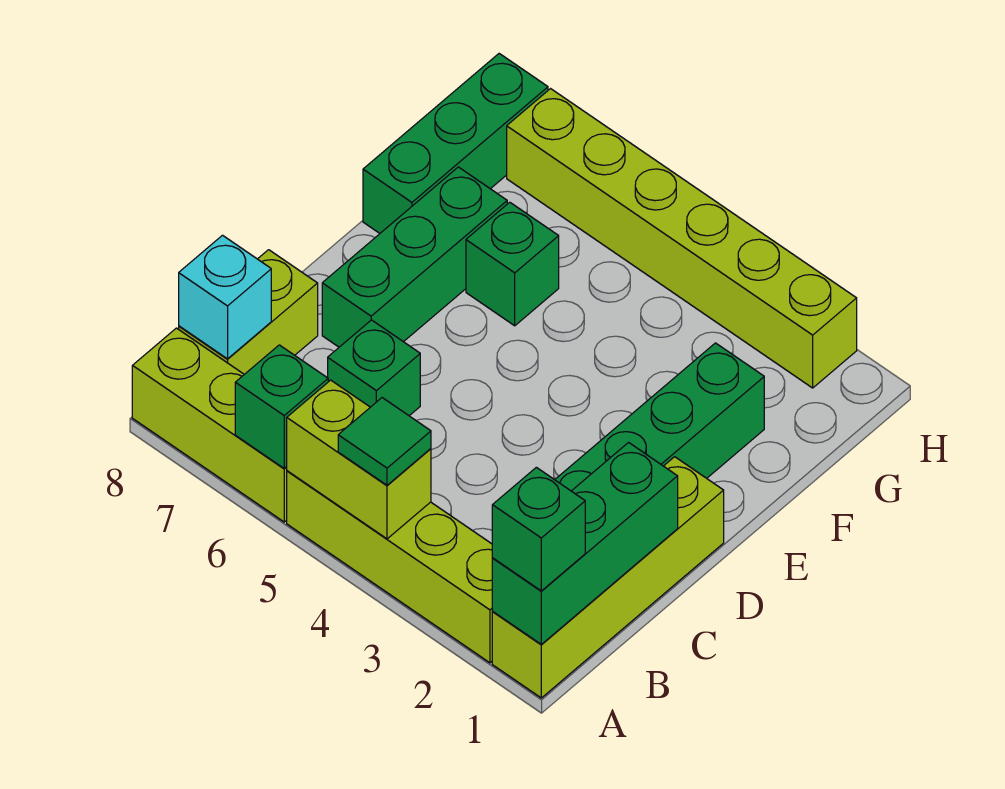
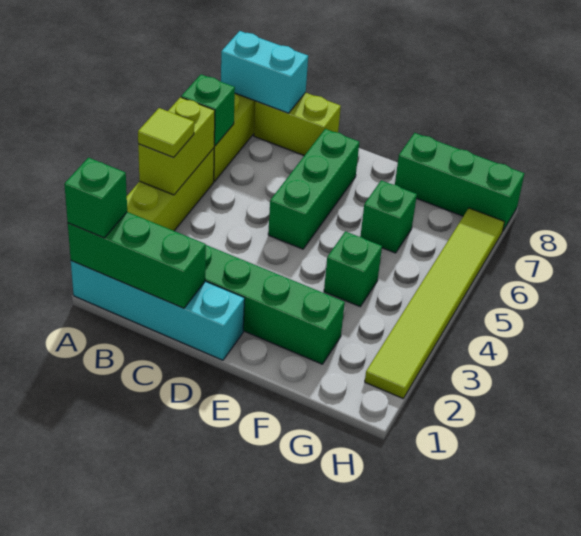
lime brick A1:D1 level 1 -> cyan brick A1:D1 level 1
green tile A4 level 3 -> lime tile A4 level 3
cyan brick B8 level 2 -> cyan brick A8:B8 level 2
green brick C6 level 1 -> green brick F4 level 1
green brick D7:F7 level 1 -> green brick D5:D7 level 1
lime brick H2:H7 level 1 -> lime tile H2:H7 level 1

